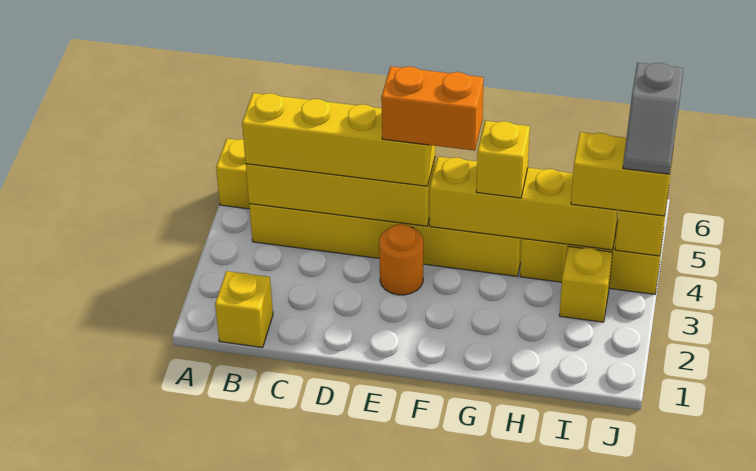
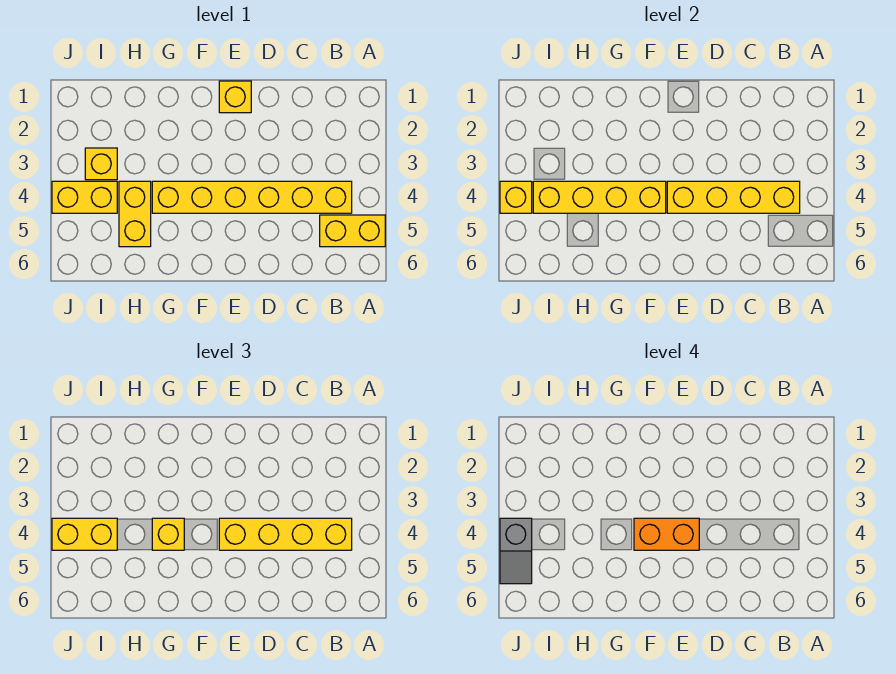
yellow brick B1 level 1 -> yellow brick E1 level 1
orange round brick E3 level 1 -> none
grey slope J4:J5 level 4 top 5 -> grey slope J4:J5 level 4 top 4

